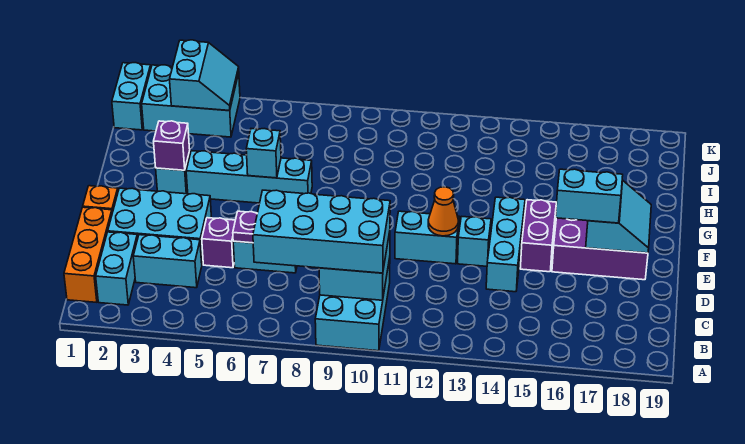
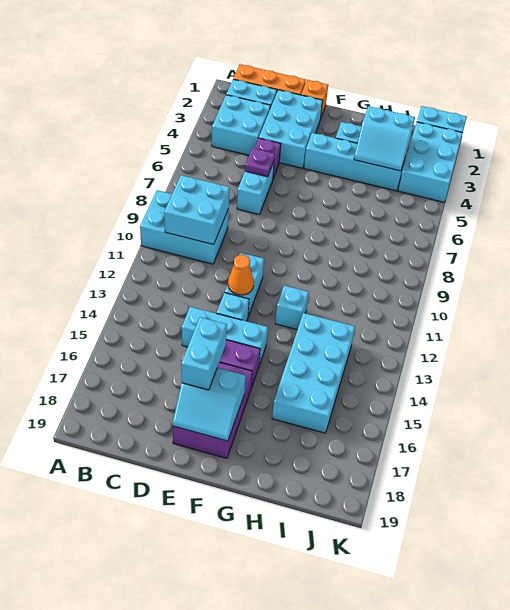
cyan brick B7:C10 level 3 -> cyan brick H13:I16 level 1
cyan brick C3:C4 level 1 -> cyan brick B3:C4 level 1
purple brick G3 level 2 -> none
cyan brick G4:G7 level 1 -> cyan brick F4:I4 level 1
cyan brick G6 level 2 -> cyan brick G12 level 1
cyan slope J3:K4 level 2 top 3 -> cyan slope H3:I4 level 2 top 3

